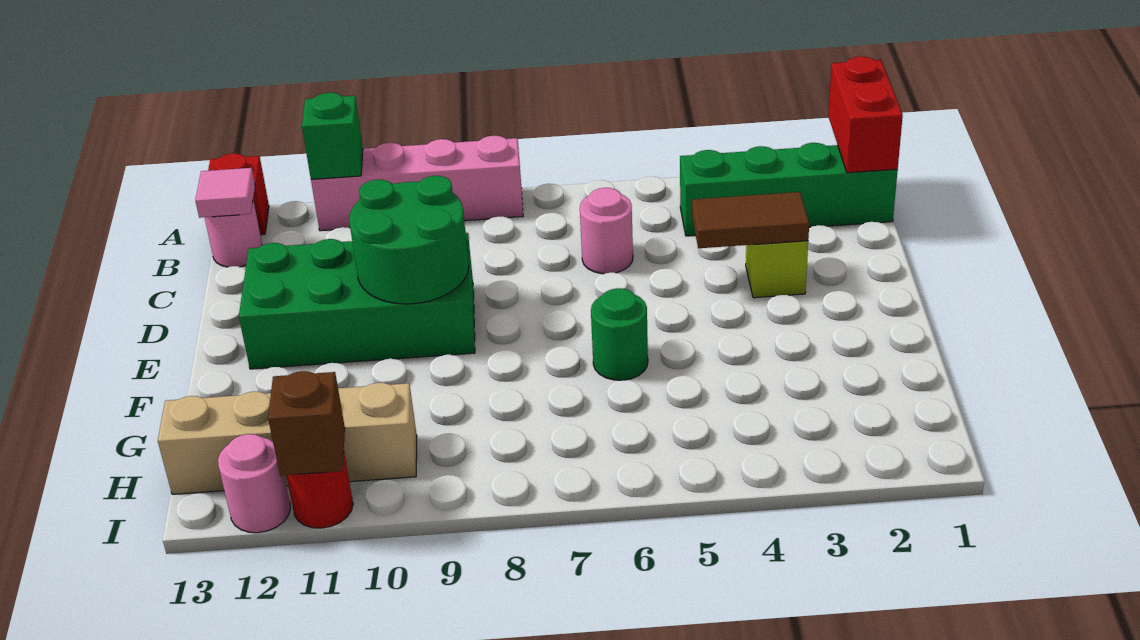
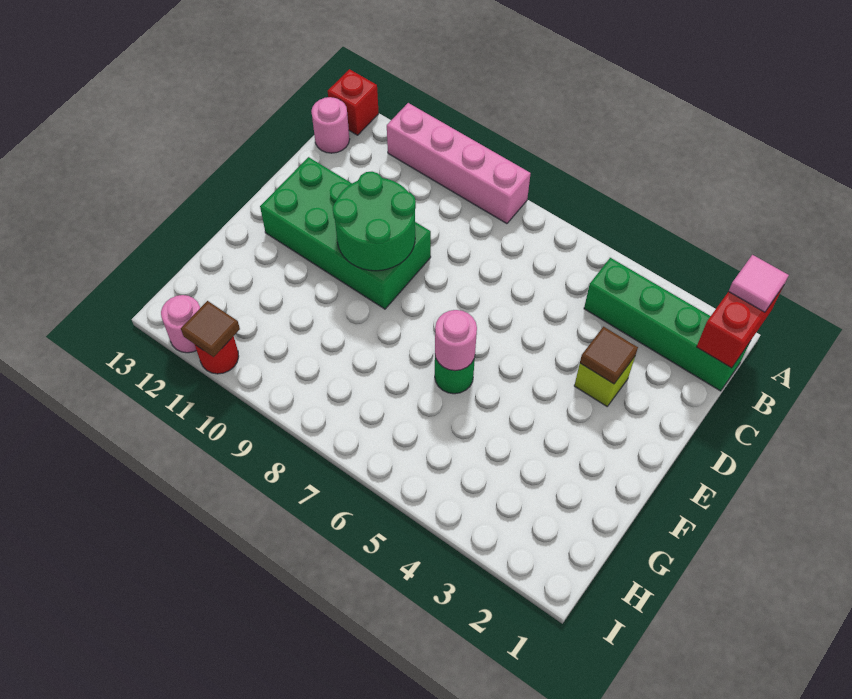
green brick A11 level 2 -> none
pink tile B13 level 2 -> pink tile A1 level 3
pink round brick C6 level 1 -> pink round brick F6 level 2
brown tile D3:D4 level 2 -> brown tile D3 level 2
tan brick H10:H13 level 1 -> none
brown brick I11 level 2 -> brown tile I11 level 2

